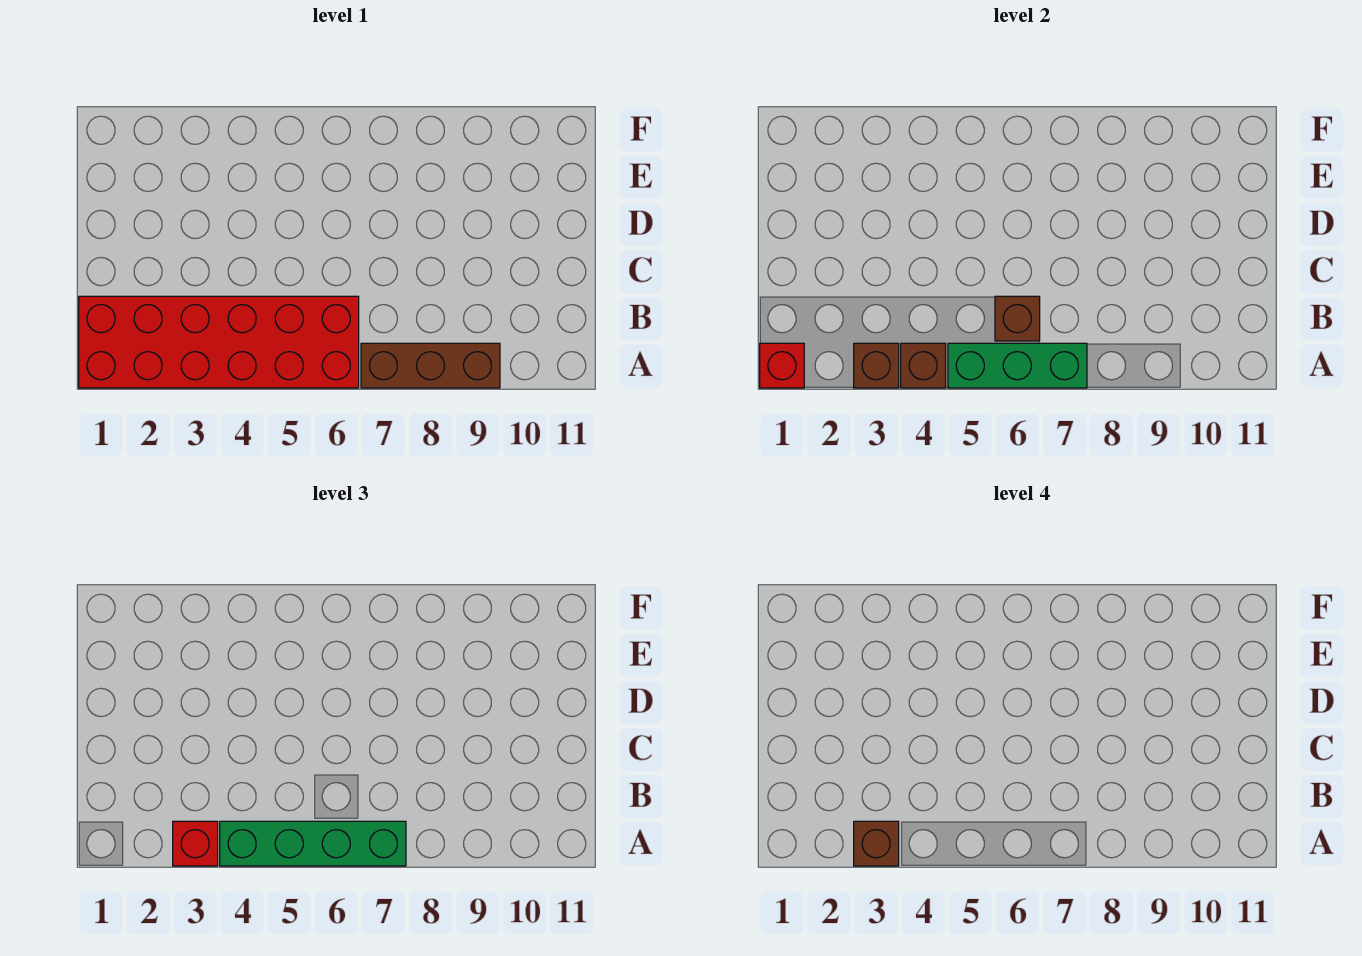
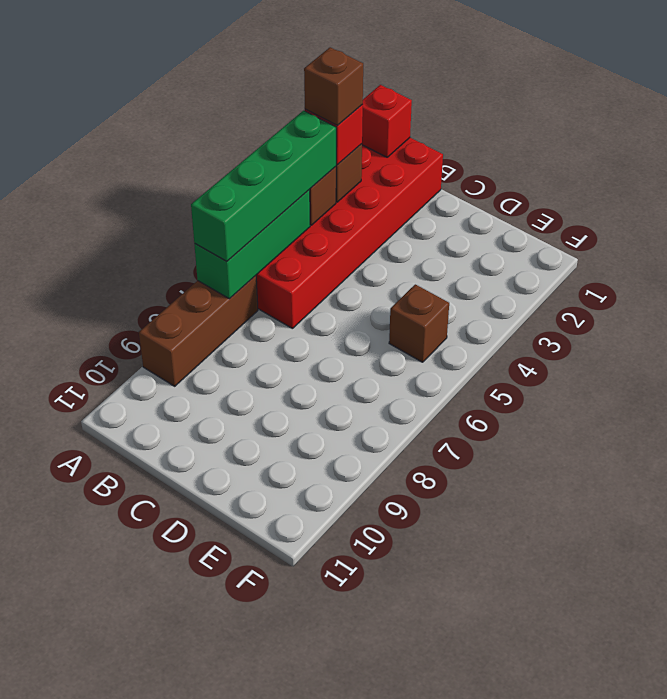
brown brick B6 level 2 -> brown brick E5 level 1

